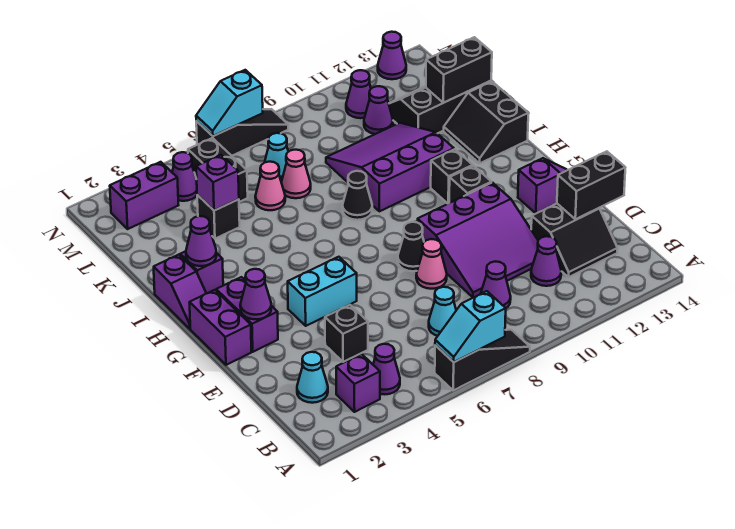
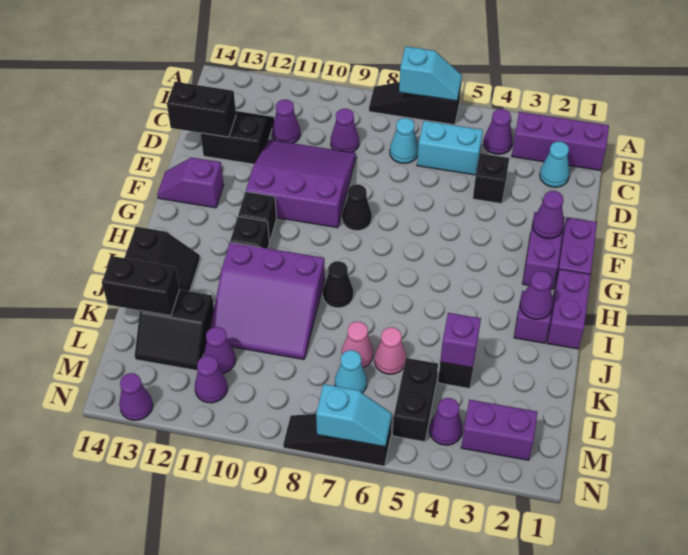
purple brick B3 level 1 -> purple brick B1:B3 level 1
pink cone E8 level 1 -> none
cyan brick F4:F5 level 1 -> cyan brick C5:C6 level 1
purple slope H1:I1 level 1 top I -> purple brick H1:I1 level 1

